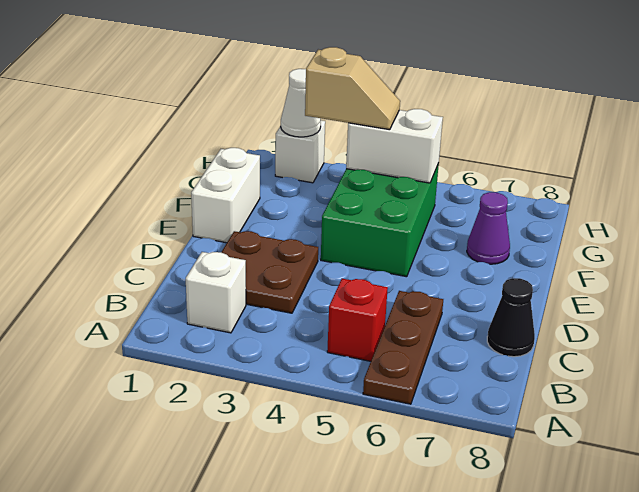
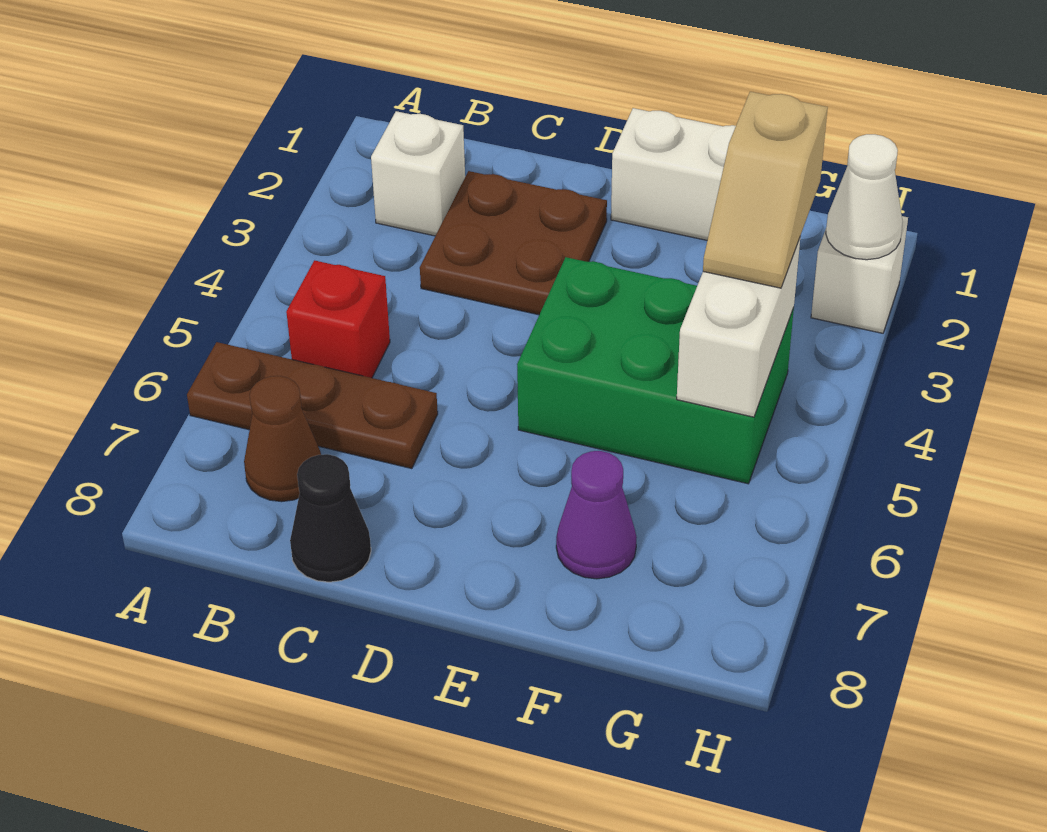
none -> brown cone B7 level 1

